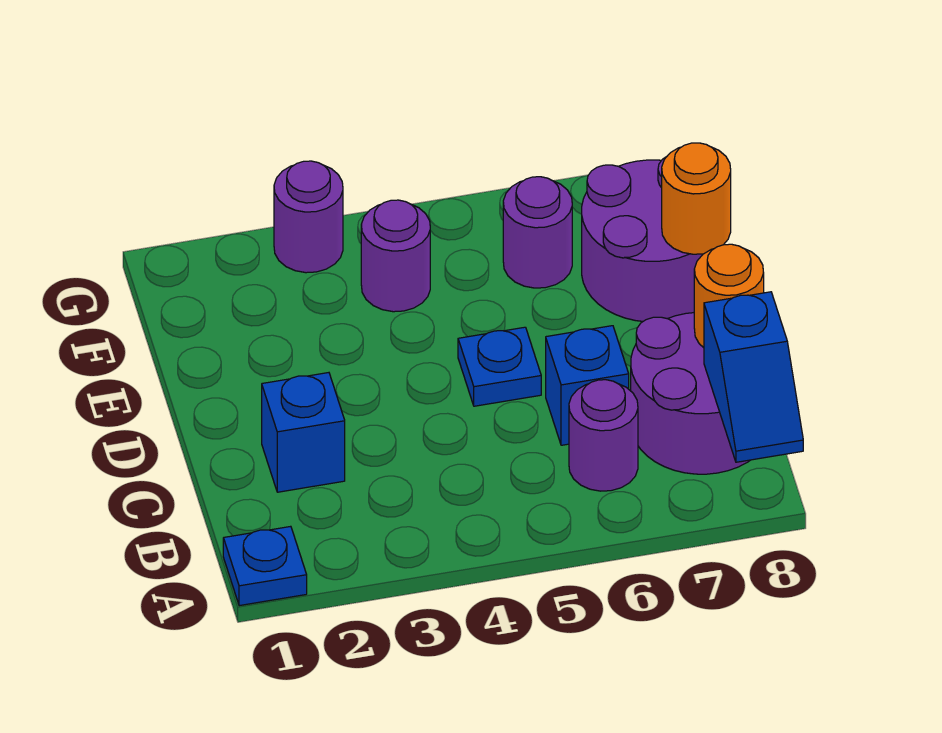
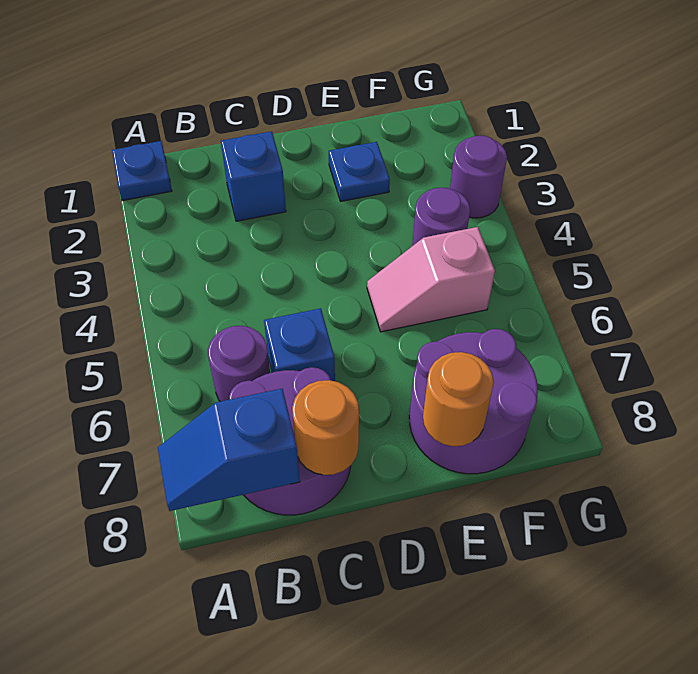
blue plate D5 level 1 -> blue plate E2 level 1
none -> pink slope E5:F5 level 1 top F
purple round brick F6 level 1 -> none

